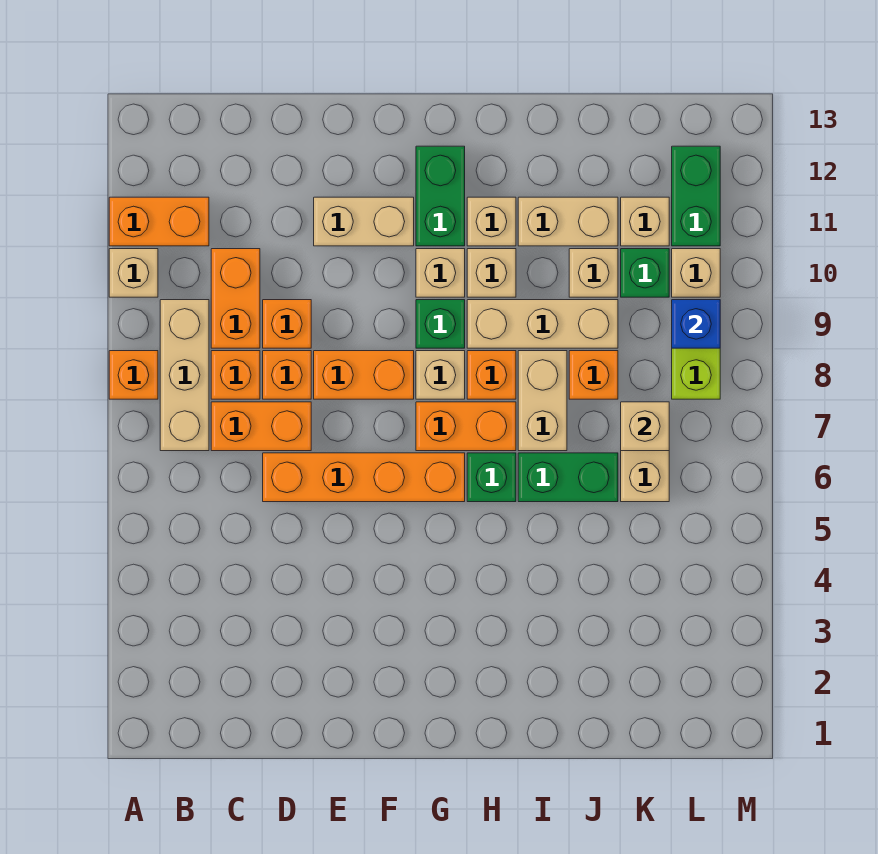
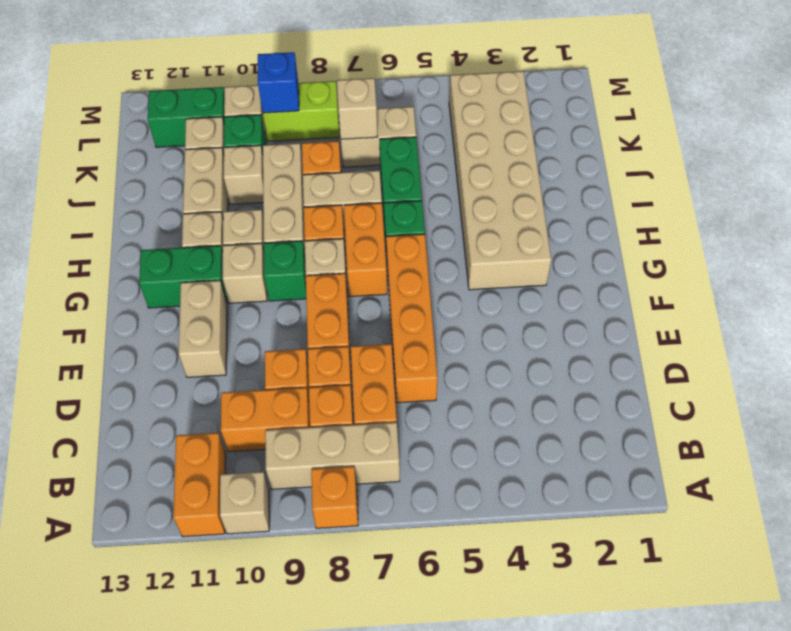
none -> tan brick G3:L4 level 1

